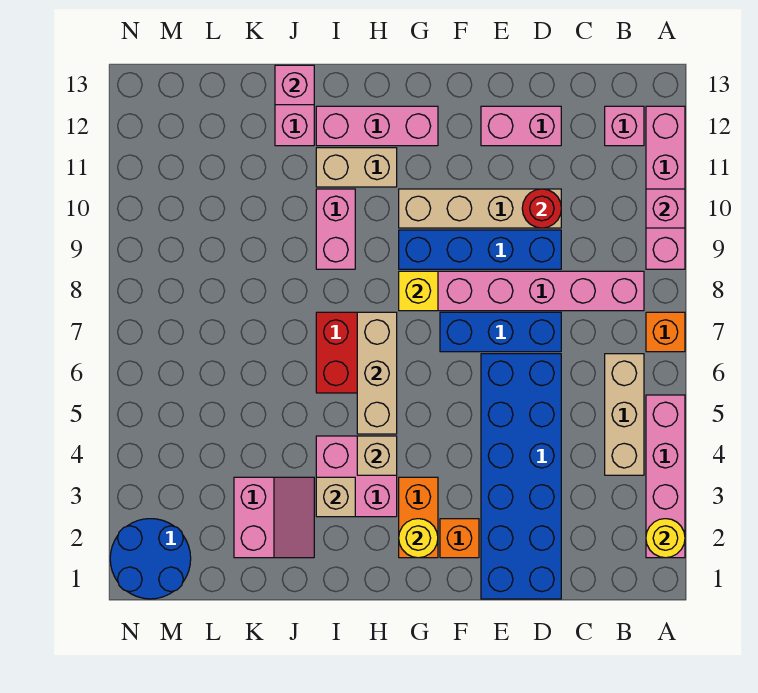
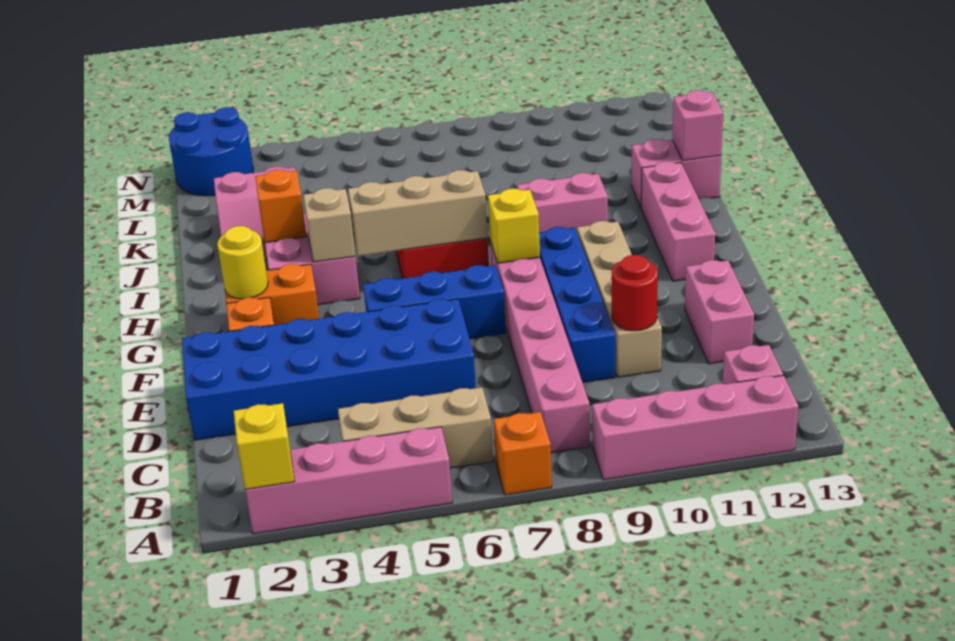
yellow round brick A2 level 2 -> yellow brick A2 level 2
pink brick A10 level 2 -> none
blue brick D7:F7 level 1 -> blue brick F5:F7 level 1
tan brick H11:I11 level 1 -> none
tan brick I3 level 2 -> orange brick I3 level 2

